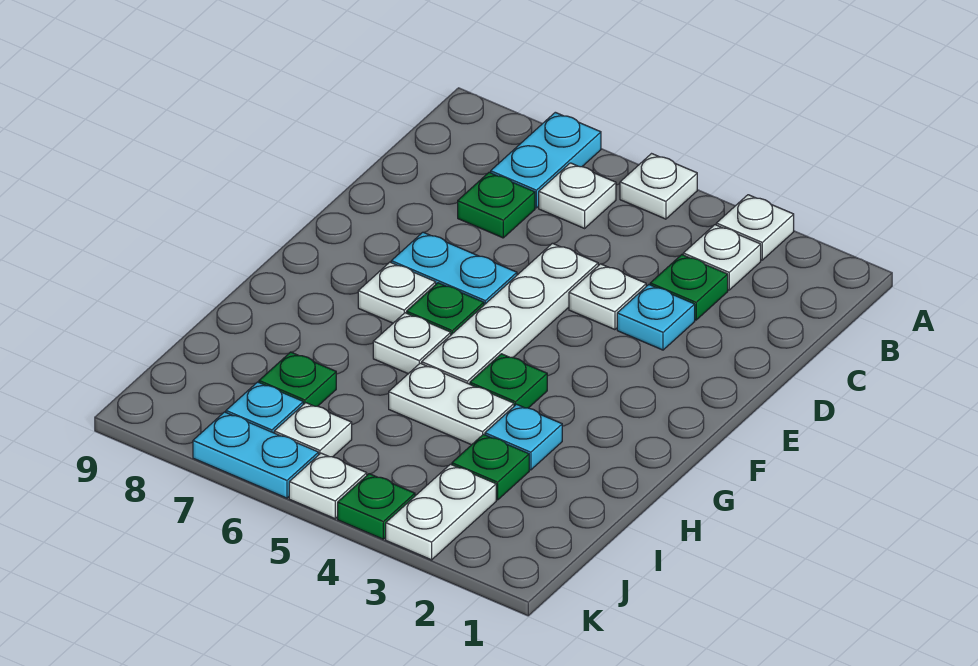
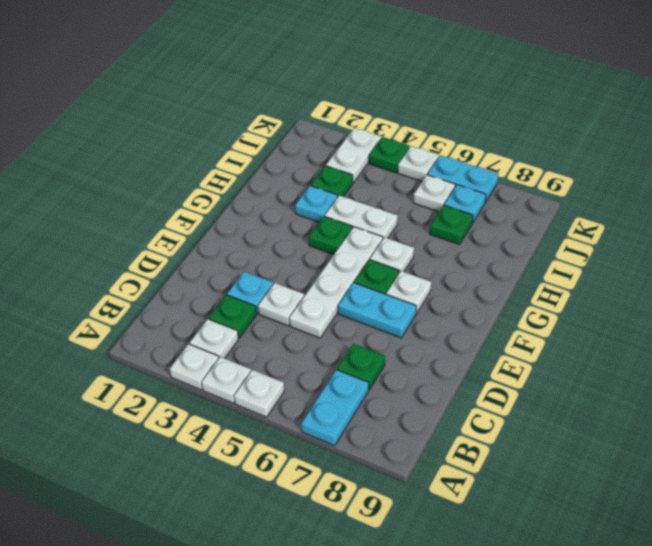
white plate B6 level 1 -> white plate A4 level 1

